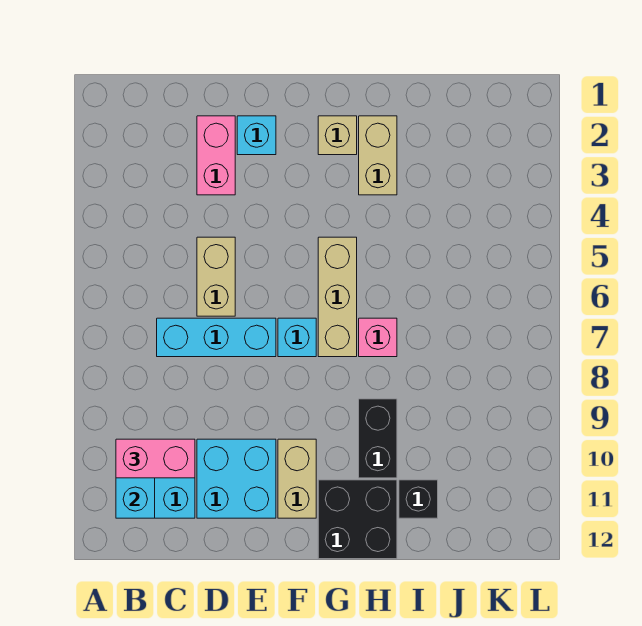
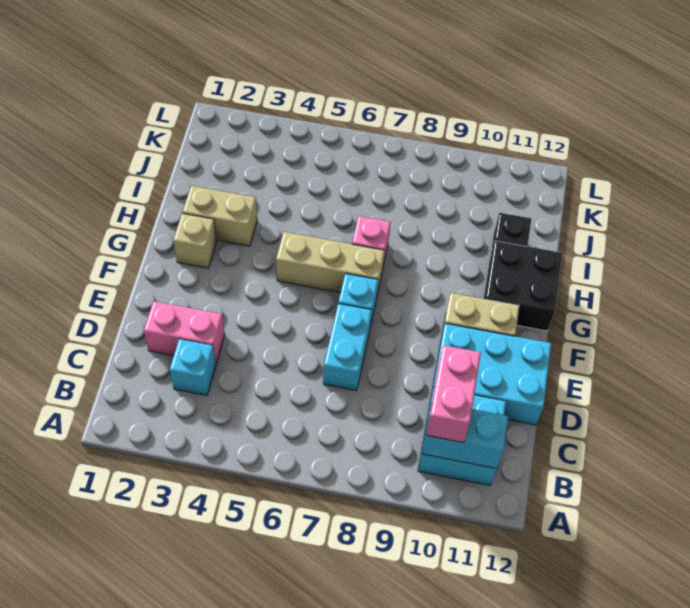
cyan brick C7:E7 level 1 -> cyan brick D7:E7 level 1
tan brick D5:D6 level 1 -> none
cyan brick D10:E11 level 1 -> cyan brick D10:E12 level 1
cyan brick E2 level 1 -> cyan brick C3 level 1
black brick H9:H10 level 1 -> none

